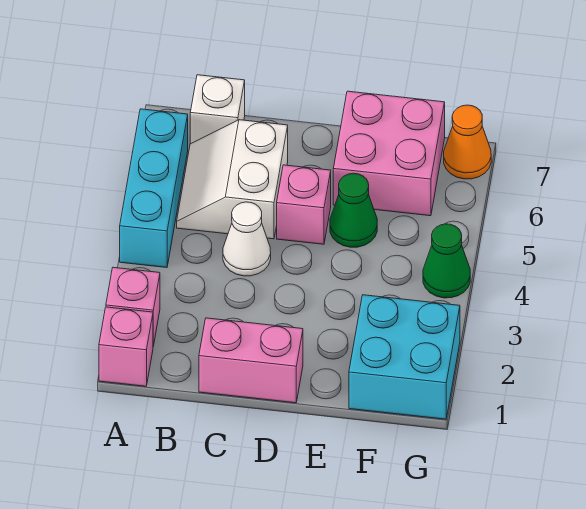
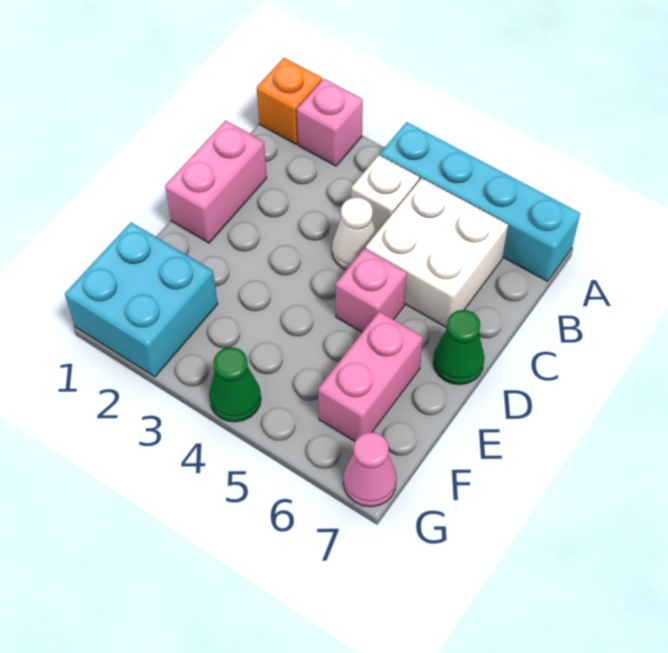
pink brick A1 level 1 -> orange brick A1 level 1
cyan brick A4:A6 level 1 -> cyan brick A4:A7 level 1
white slope B5:C6 level 1 top C -> white brick B5:C6 level 1
white brick B7 level 1 -> white brick B4 level 1
green cone E5 level 1 -> green cone D7 level 1
pink brick E6:F7 level 1 -> pink brick E6:F6 level 1
orange cone G7 level 1 -> pink cone G7 level 1

